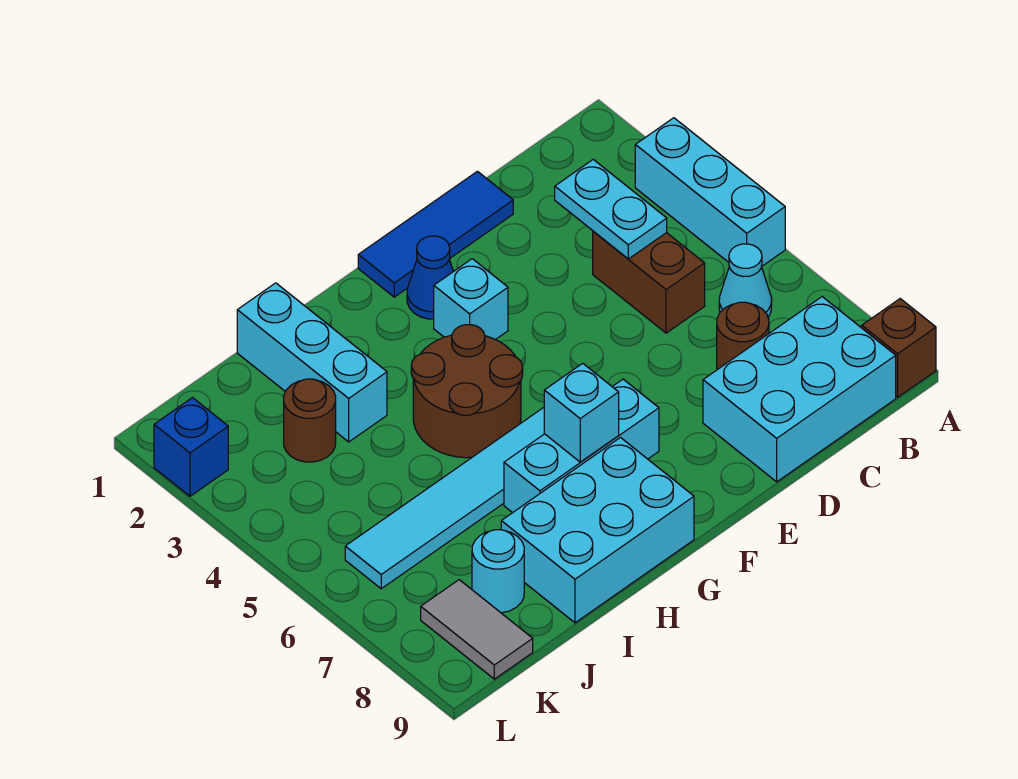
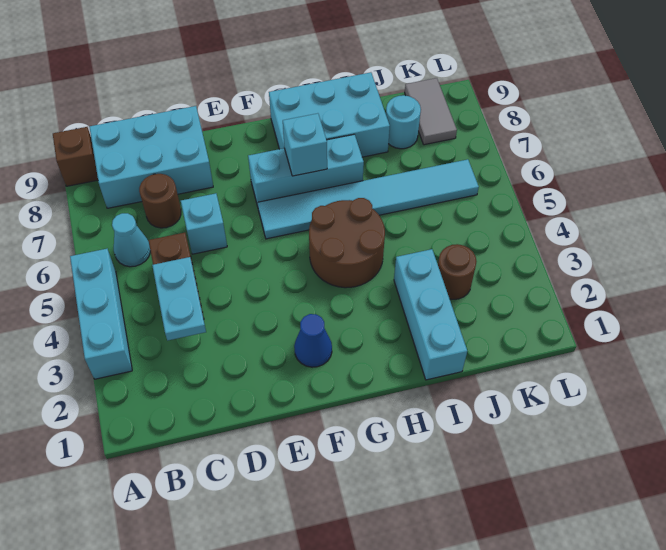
blue tile D1:F1 level 1 -> none
cyan brick F3 level 1 -> cyan brick D6 level 1
blue brick L2 level 1 -> none

